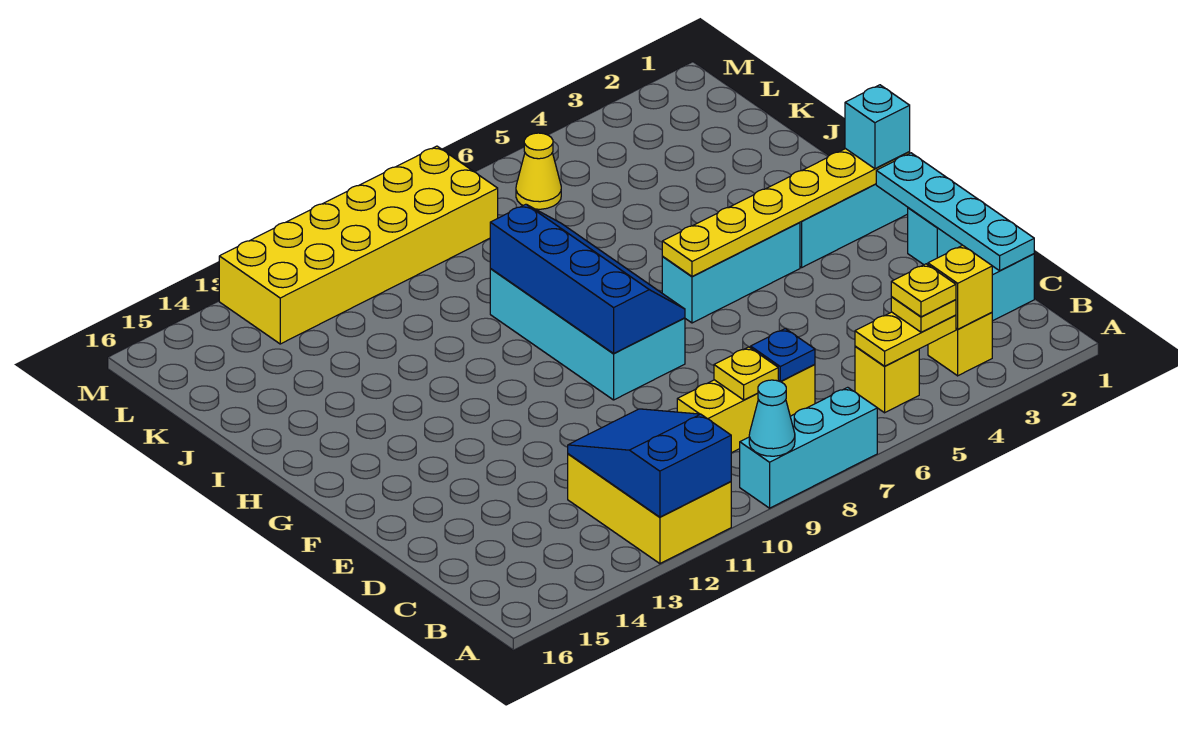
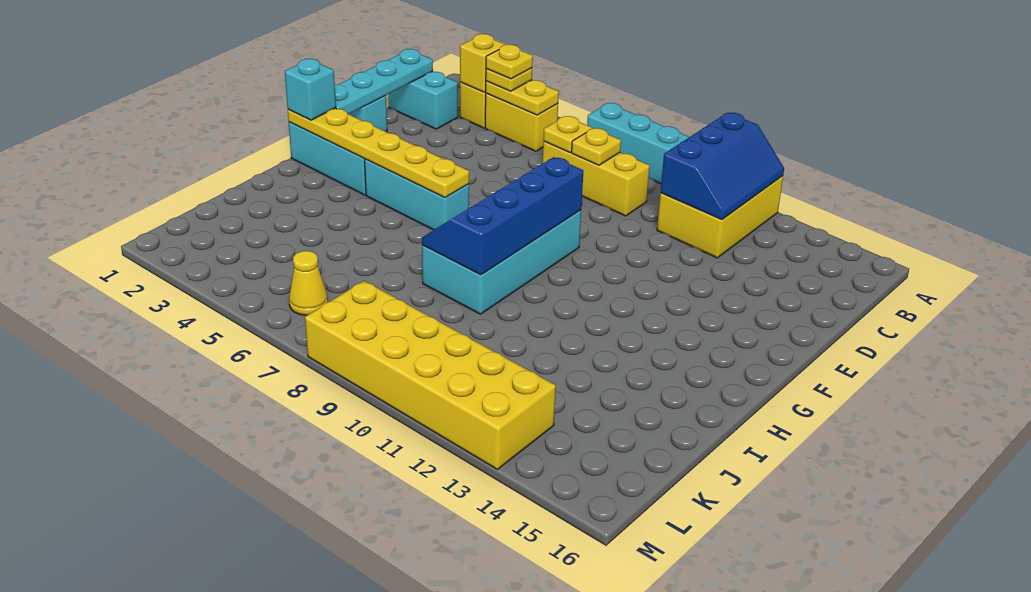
cyan cone A9 level 2 -> none
blue slope A11:C12 level 2 top A -> blue slope A11:C12 level 2 top 11
yellow brick B5 level 1 -> yellow brick B4:B5 level 1
blue plate C7 level 2 -> yellow plate C7 level 2

